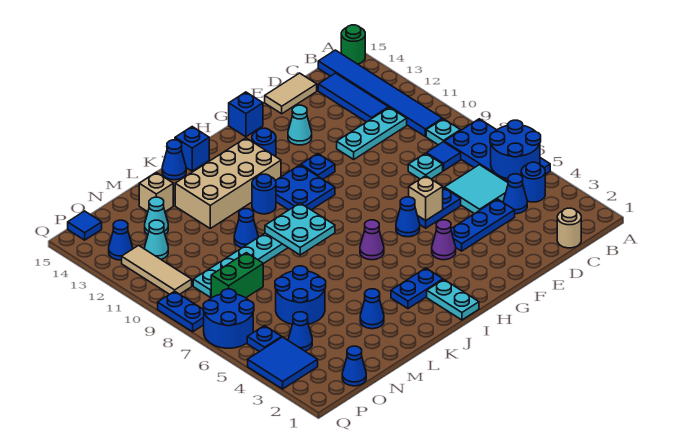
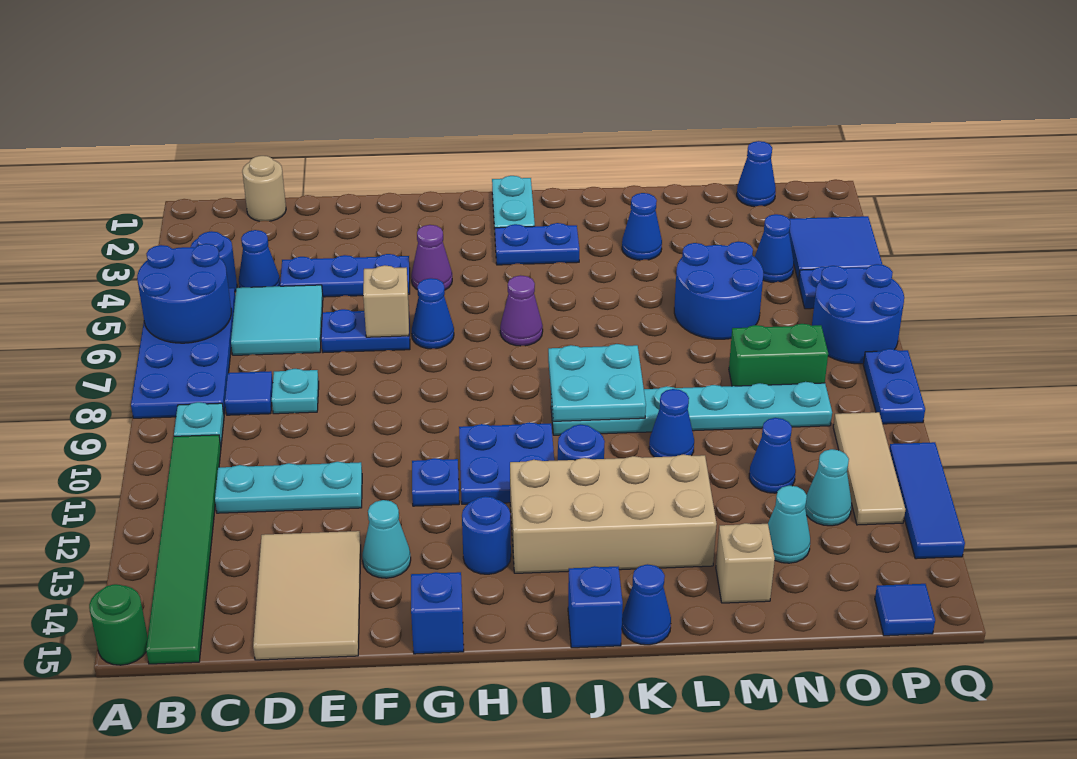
blue tile B10:B15 level 1 -> green tile B10:B15 level 1
blue tile C12:C14 level 1 -> blue tile Q11:Q13 level 1
tan tile D15:E15 level 1 -> tan tile D13:E15 level 1
blue cone P13 level 1 -> blue cone N11 level 1

